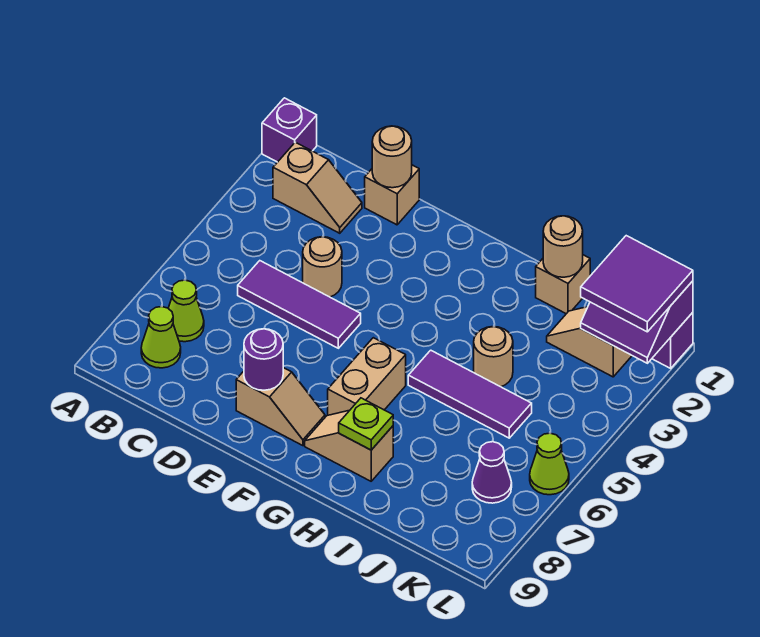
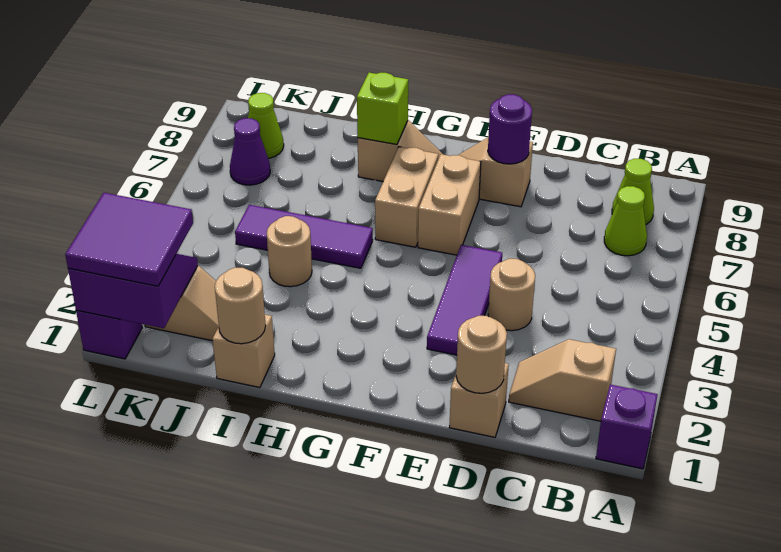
purple tile C5:E5 level 1 -> purple tile E3:E5 level 1
none -> tan brick F6:F7 level 1
lime plate H8 level 2 -> lime brick H8 level 2
lime cone L6 level 1 -> lime cone K8 level 1

